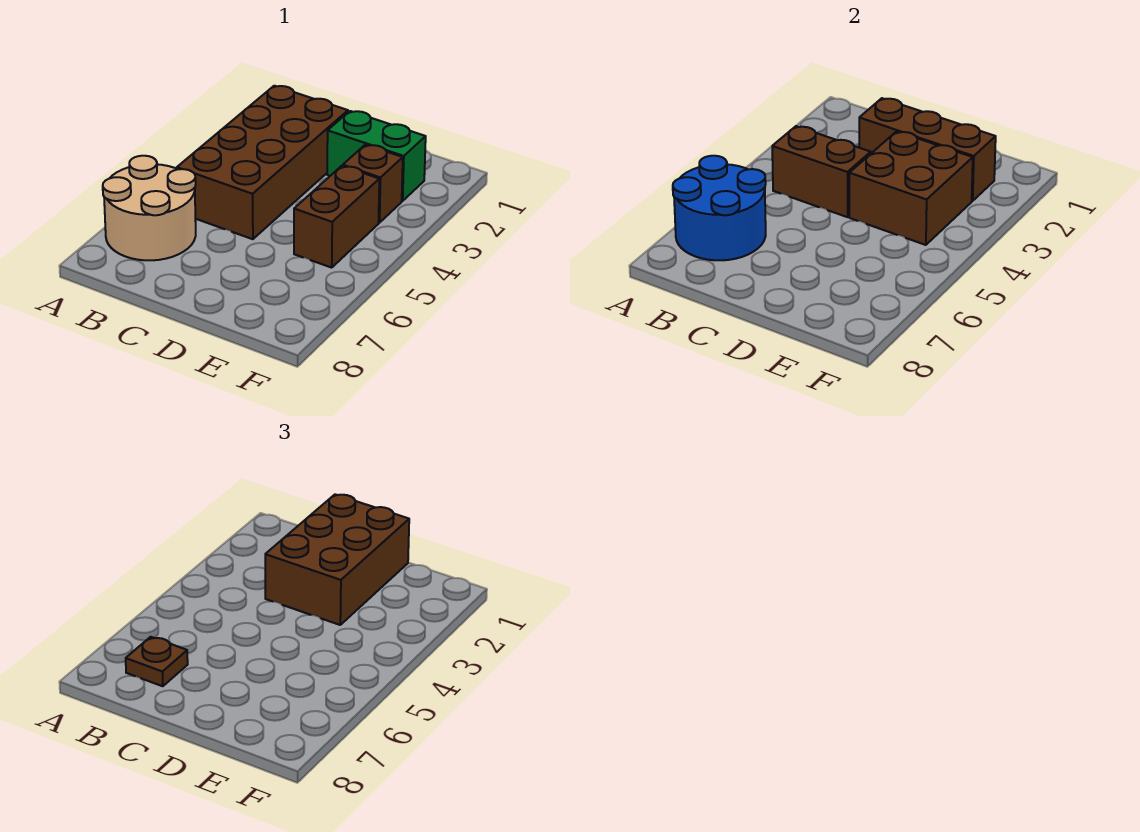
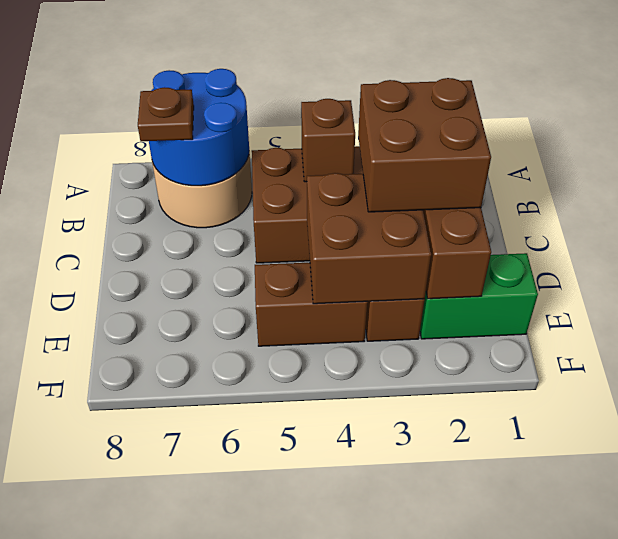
brown brick B4:C4 level 2 -> brown brick B4 level 2
brown brick C1:D3 level 3 -> brown brick C2:D3 level 3
green brick D2:E2 level 1 -> green brick E1:E2 level 1

